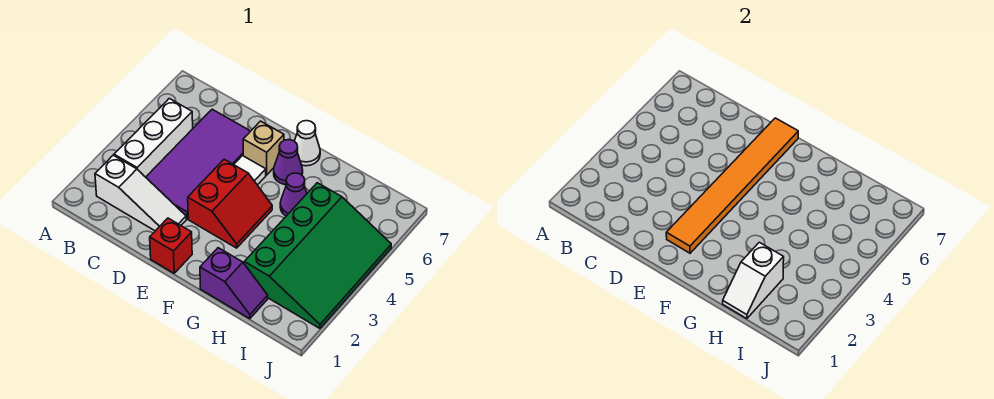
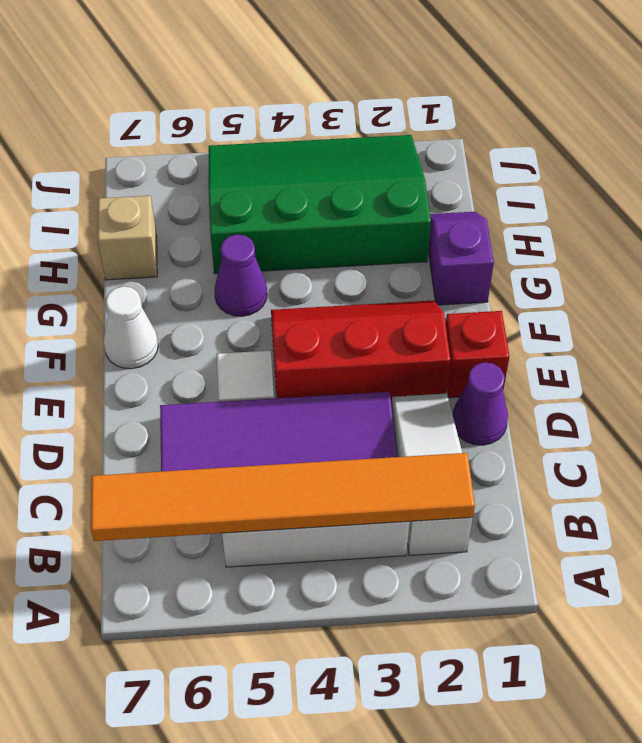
orange tile E2:E7 level 2 -> orange tile B2:B7 level 2
red slope E3:F4 level 1 top E -> red slope E2:F4 level 1 top E
tan brick E6 level 1 -> tan brick H7 level 1
purple cone F6 level 1 -> purple cone D1 level 1
white slope H1:H2 level 2 top 2 -> none

